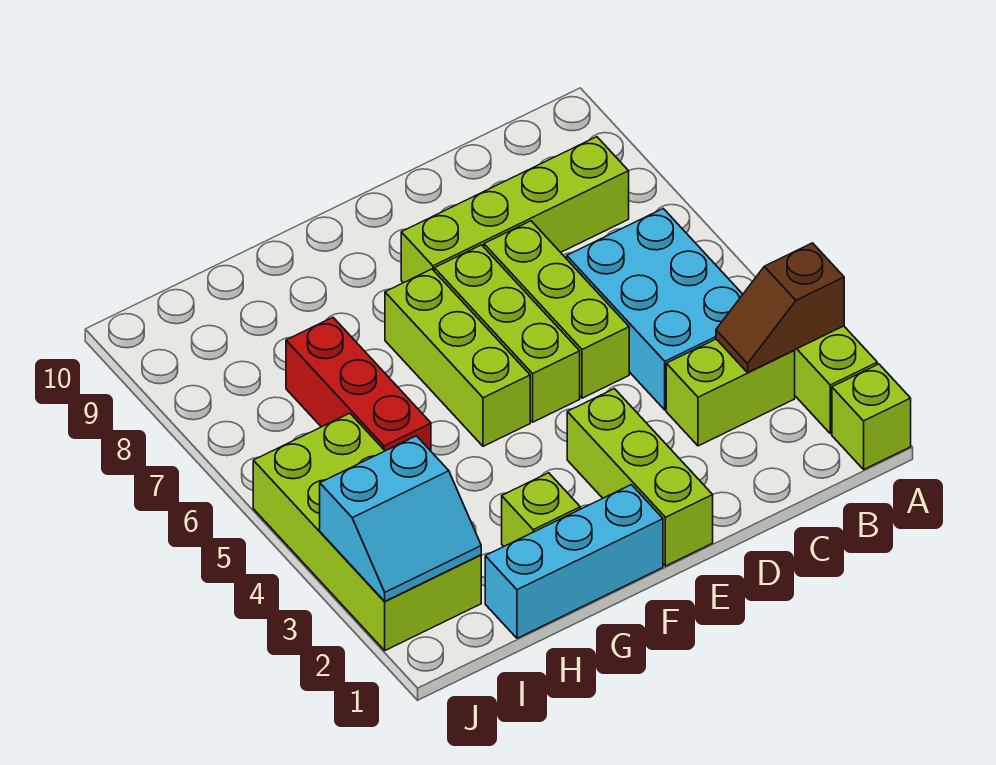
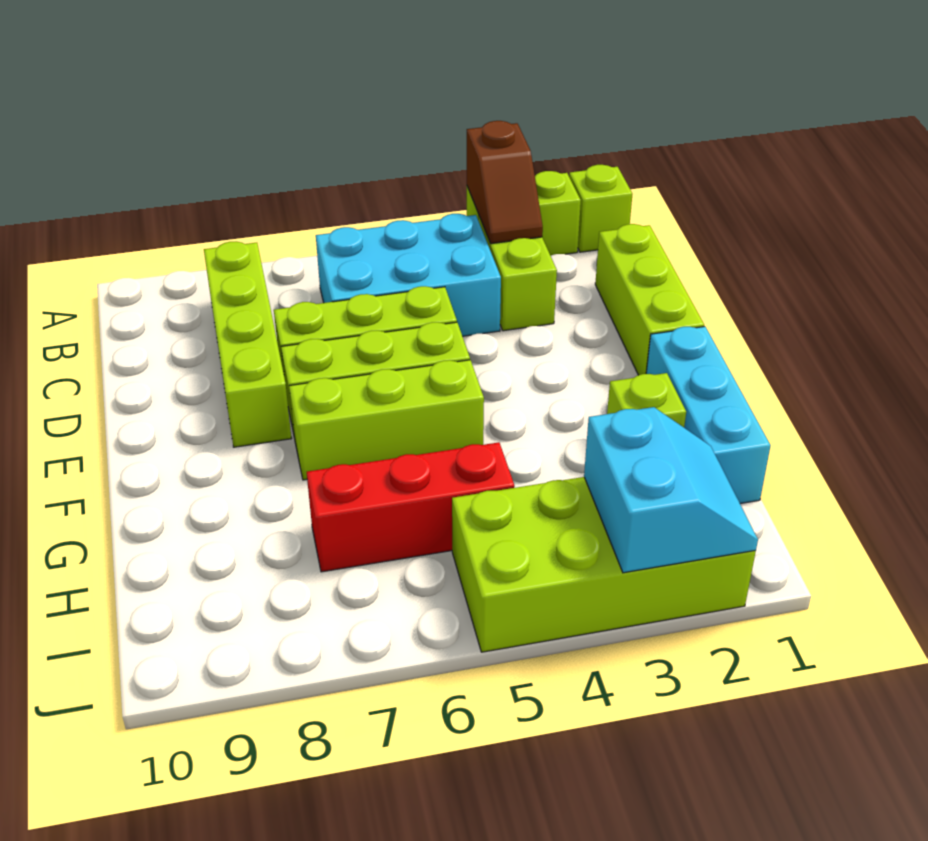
lime brick E1:E3 level 1 -> lime brick C1:E1 level 1

